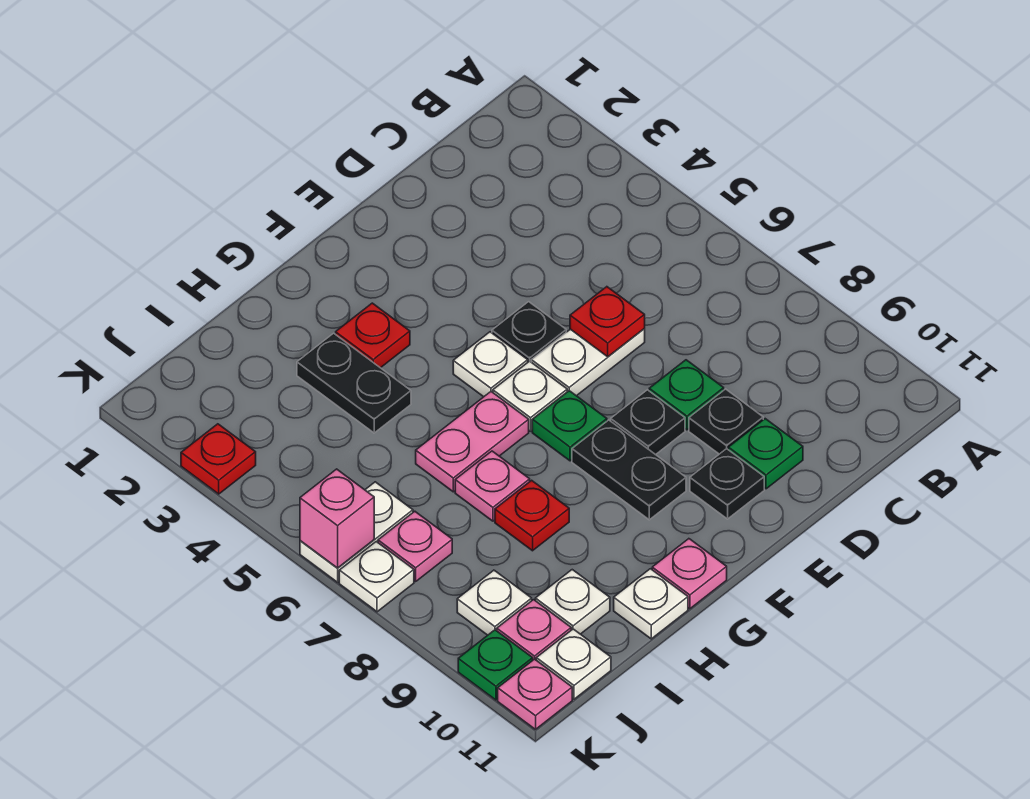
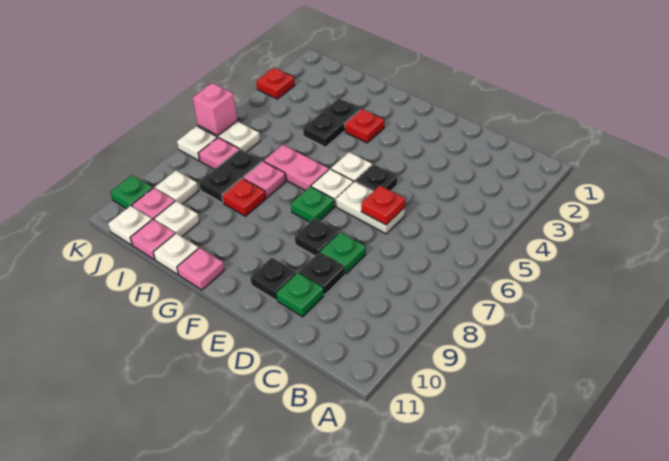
black plate F8:F9 level 1 -> black plate I7:I8 level 1
pink plate K11 level 1 -> pink plate I11 level 1

